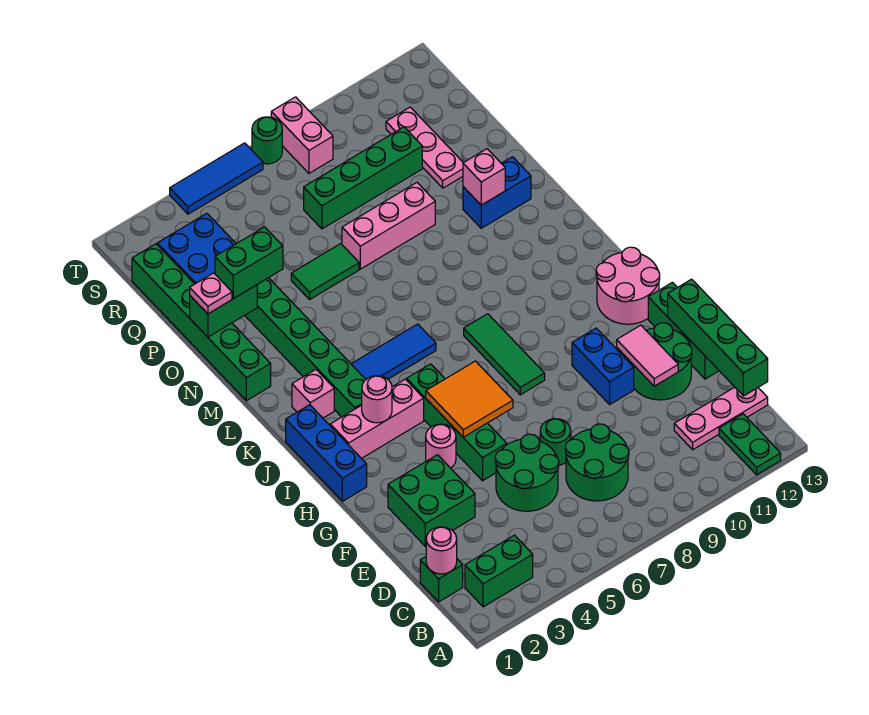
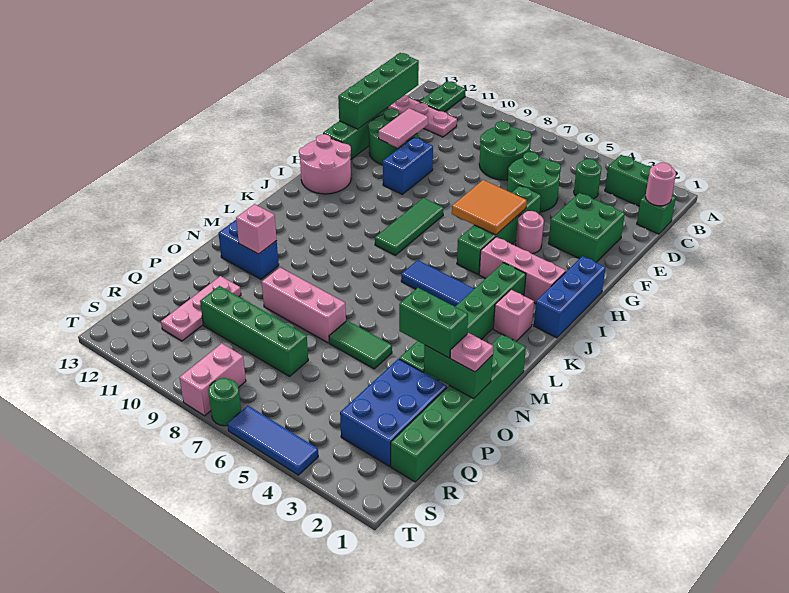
green round brick E7 level 1 -> green round brick C4 level 1
pink round brick I3 level 2 -> none

